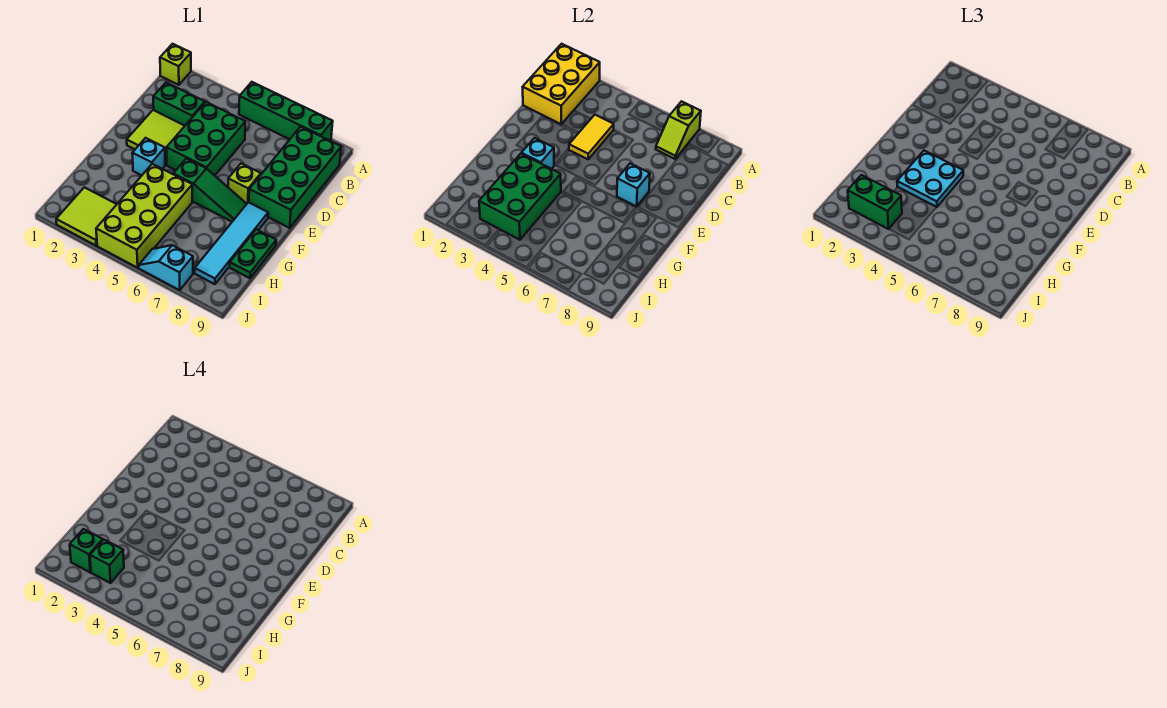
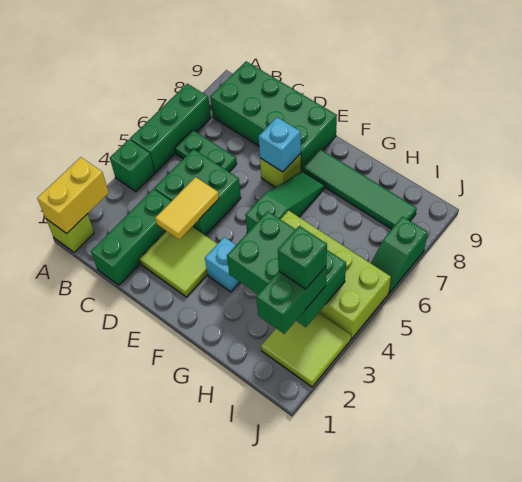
yellow brick A1:C2 level 2 -> yellow brick A1:A2 level 2
green brick A5:A8 level 1 -> green brick A5:A7 level 1
lime slope A7:B7 level 2 top A -> none
green brick C2:C3 level 1 -> green brick C1:C3 level 1
green brick C4:E5 level 1 -> green brick C4:D5 level 1
yellow tile C4:D4 level 2 -> yellow tile D3:D4 level 2
cyan brick F3 level 2 -> none
cyan plate F3:G4 level 3 -> none
cyan tile F8:I8 level 1 -> green tile F8:I8 level 1
green plate G9:H9 level 1 -> green plate B6:C6 level 1
green brick I2 level 4 -> green brick A4 level 1
cyan slope J6:J7 level 1 top 7 -> green slope J6:J7 level 1 top 7

